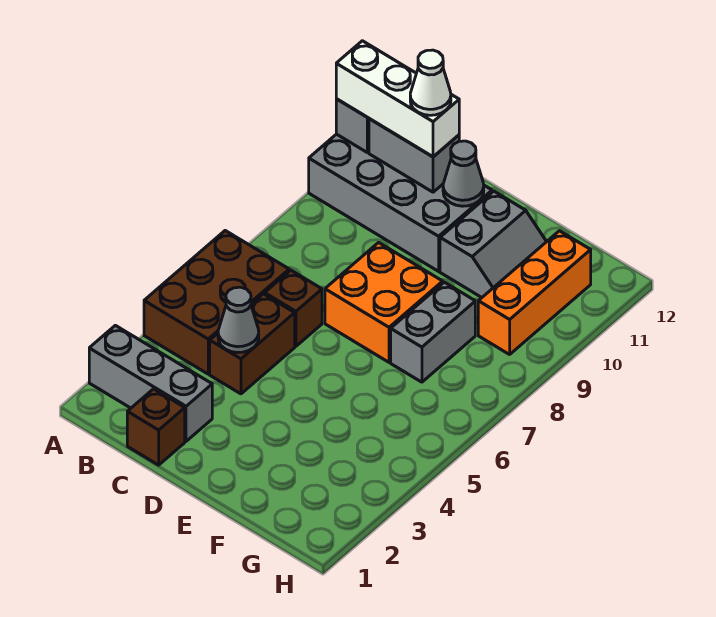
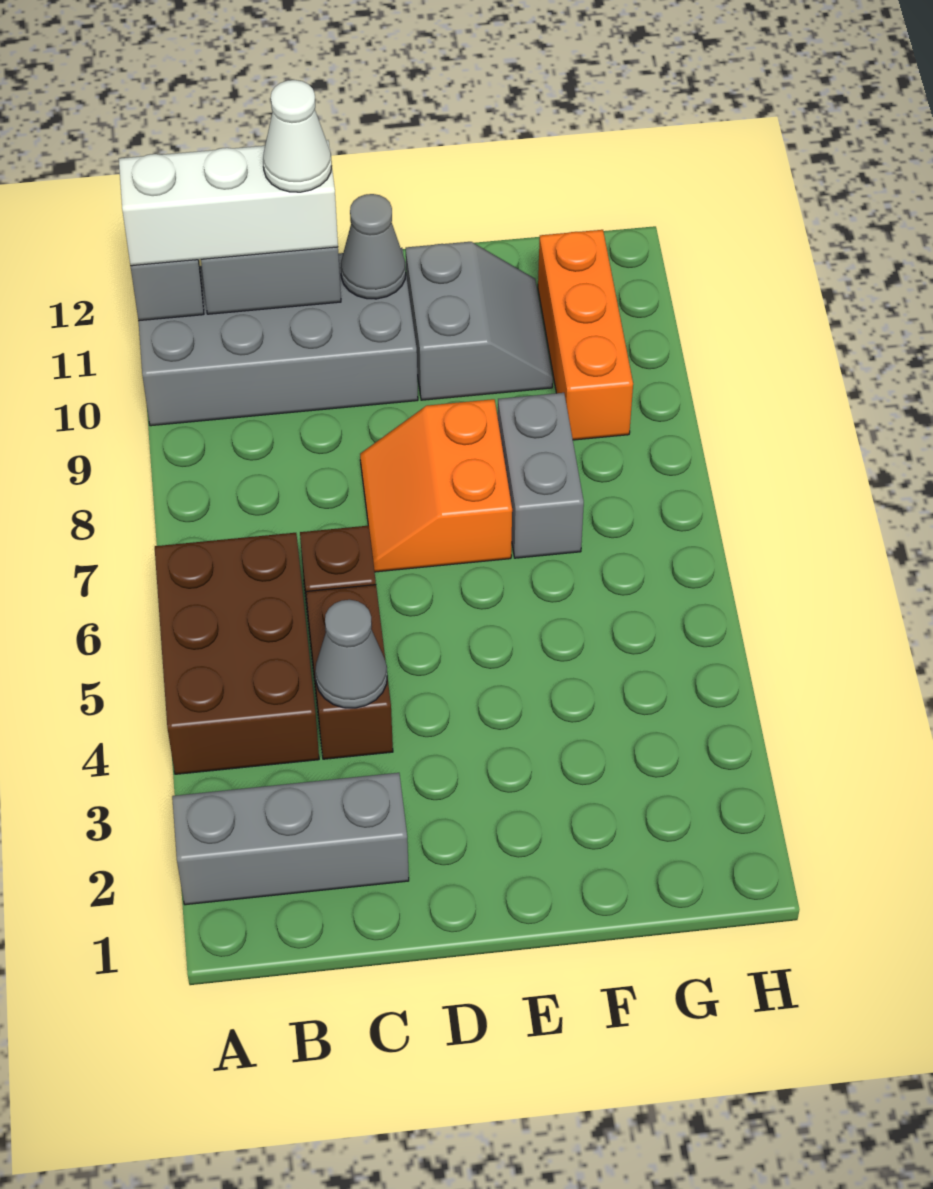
brown brick C1 level 1 -> none
orange brick D7:E8 level 1 -> orange slope D7:E8 level 1 top E

